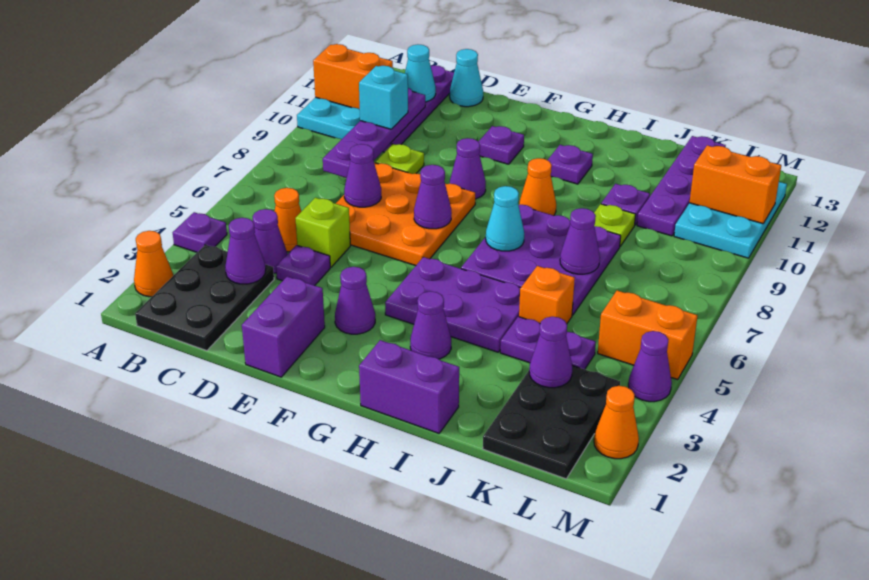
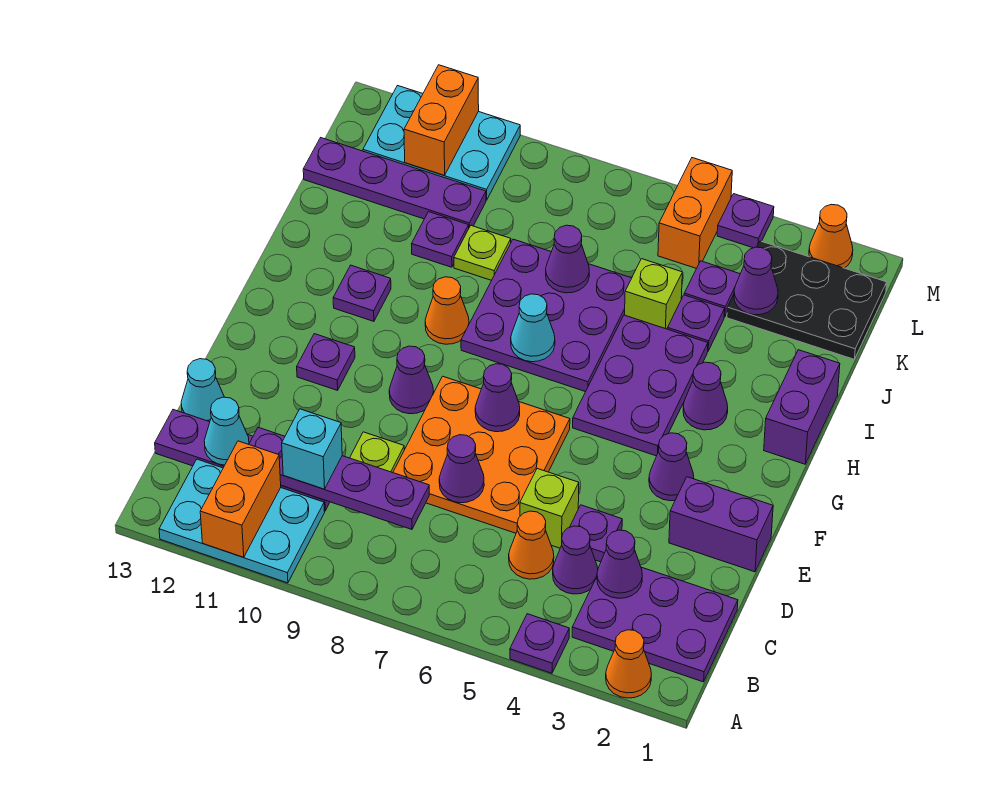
black plate B1:C3 level 1 -> purple plate B1:C3 level 1
orange brick J5 level 1 -> lime brick J5 level 1
purple cone M4 level 1 -> purple plate M4 level 1

